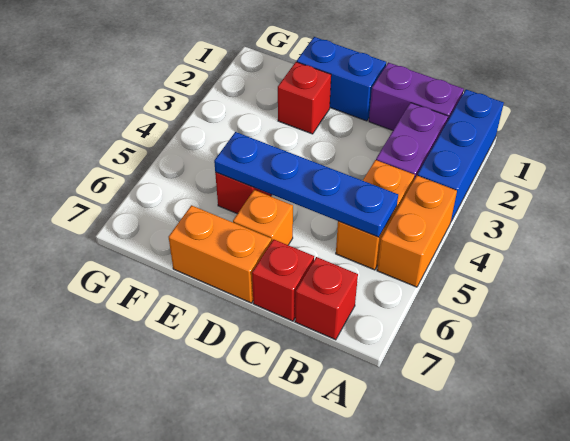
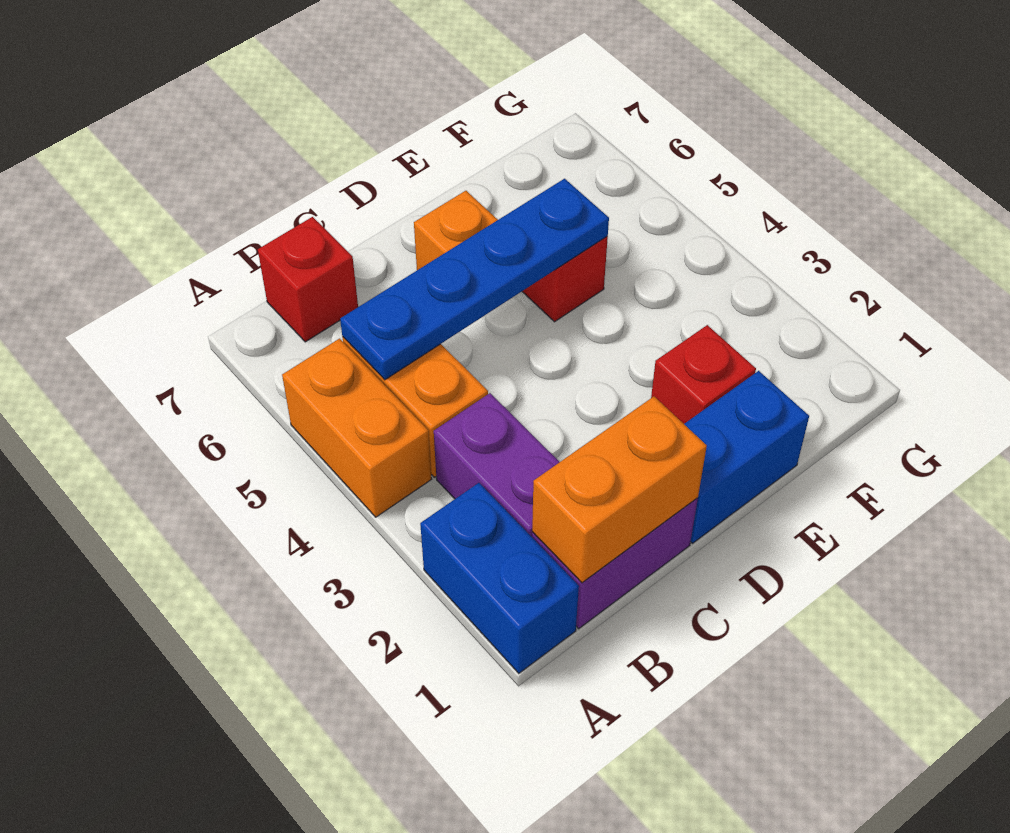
blue brick A1:A3 level 1 -> blue brick A1:A2 level 1
red brick C7 level 1 -> none
orange brick D7:E7 level 1 -> orange brick B1:C1 level 2

